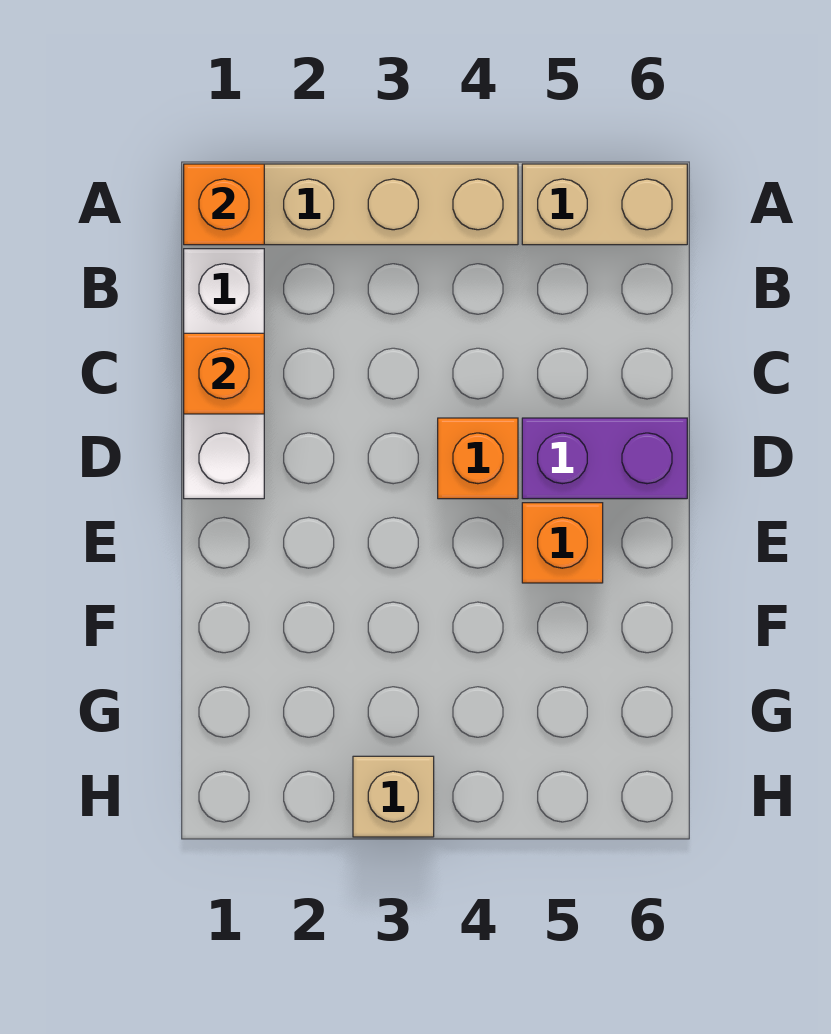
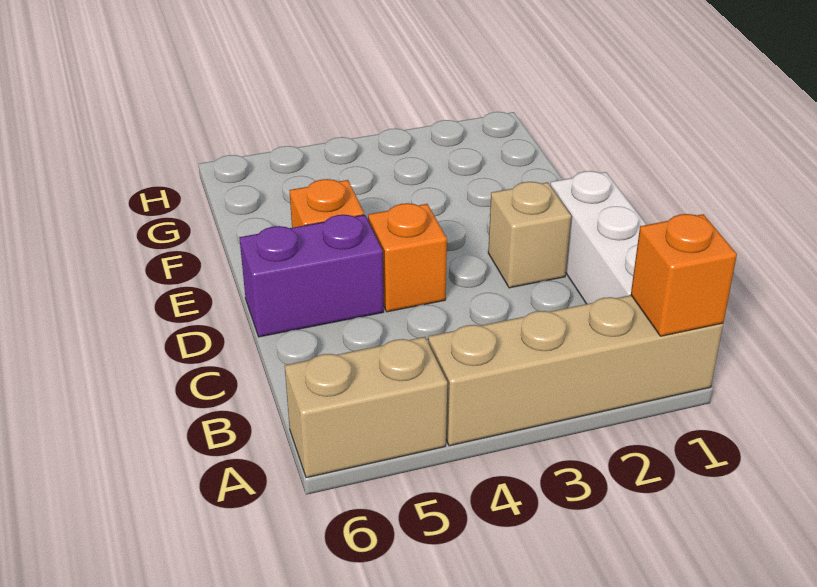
orange brick C1 level 2 -> none
tan brick H3 level 1 -> tan brick D2 level 1

